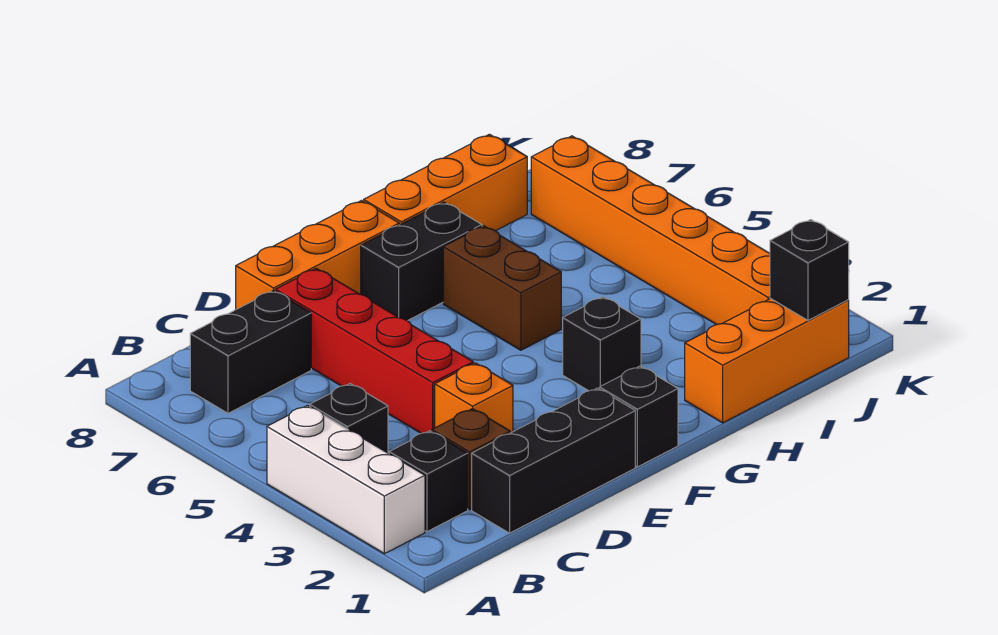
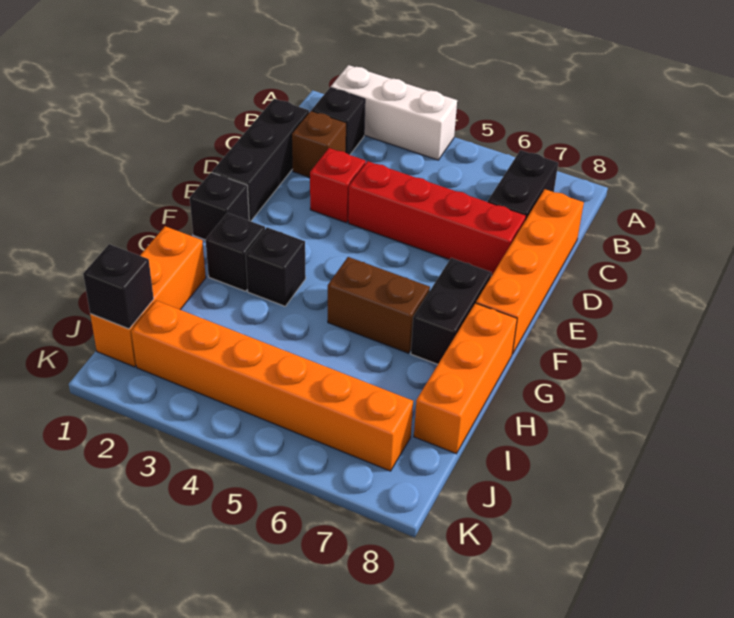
black brick B4 level 1 -> black brick G2 level 1
orange brick D3 level 1 -> red brick D3 level 1
orange brick D8:F8 level 1 -> orange brick C8:F8 level 1

